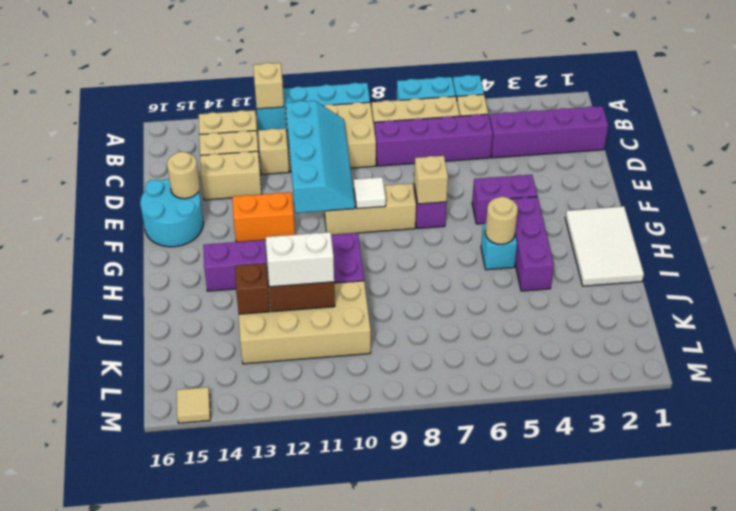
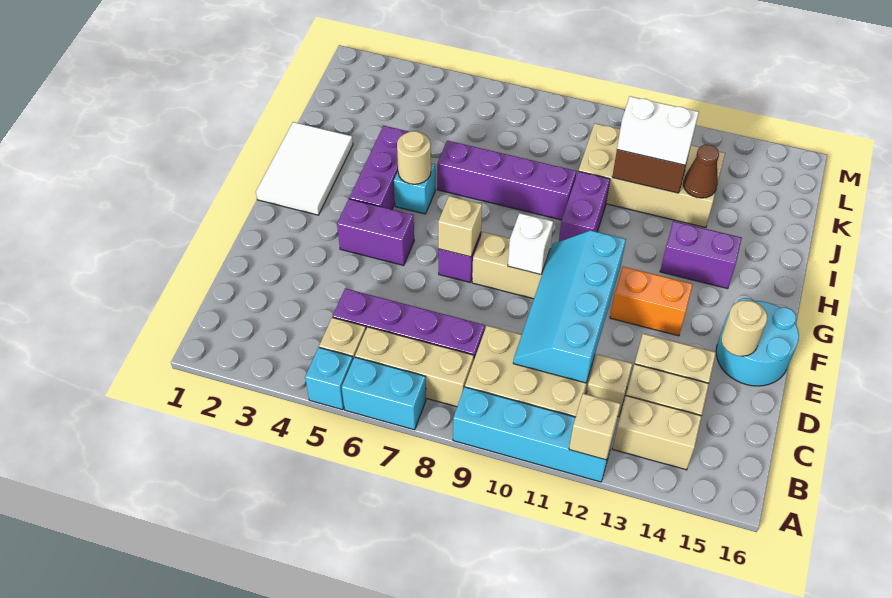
purple brick C1:C4 level 1 -> purple brick I6:I9 level 1
white tile F9 level 2 -> white brick F9 level 2
brown brick J13 level 2 -> brown cone J13 level 2
tan tile M15 level 1 -> none

